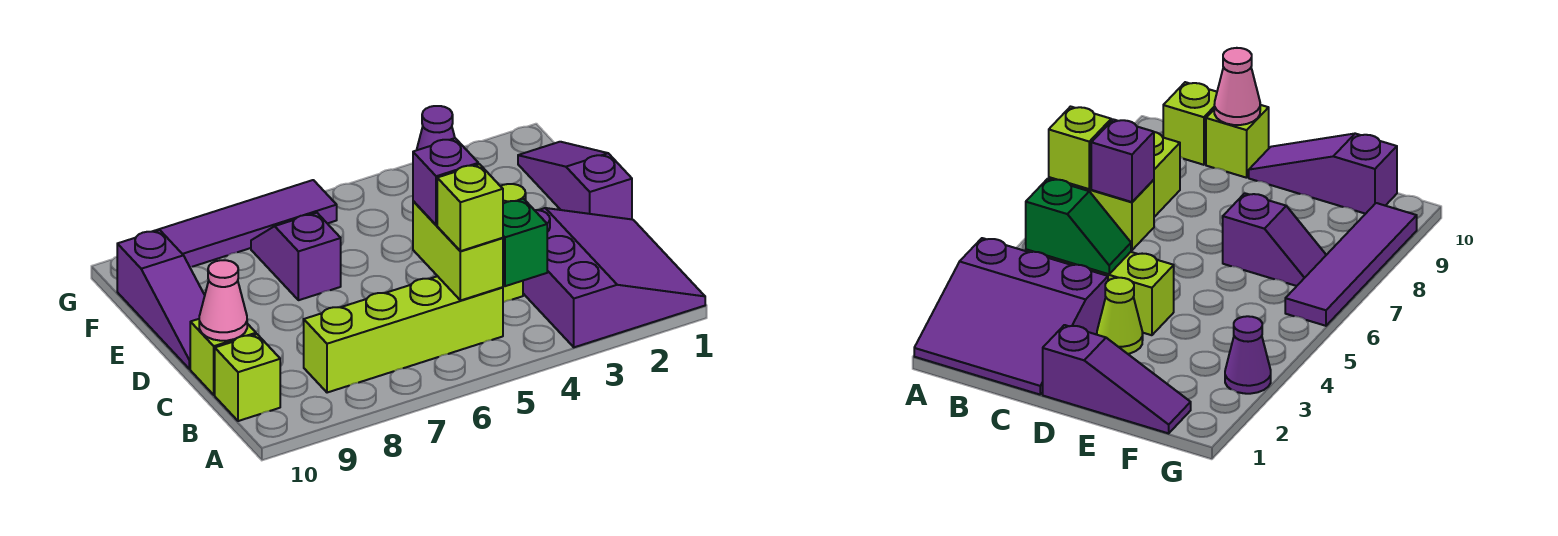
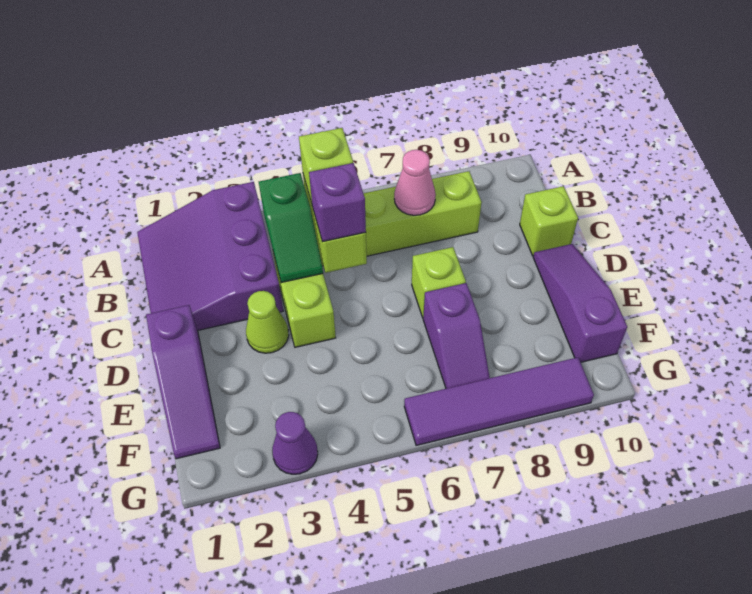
lime brick B10 level 1 -> lime brick D7 level 1
pink cone C10 level 2 -> pink cone B7 level 2

